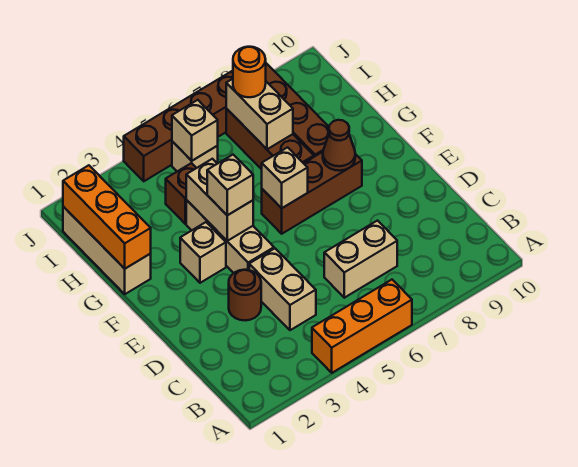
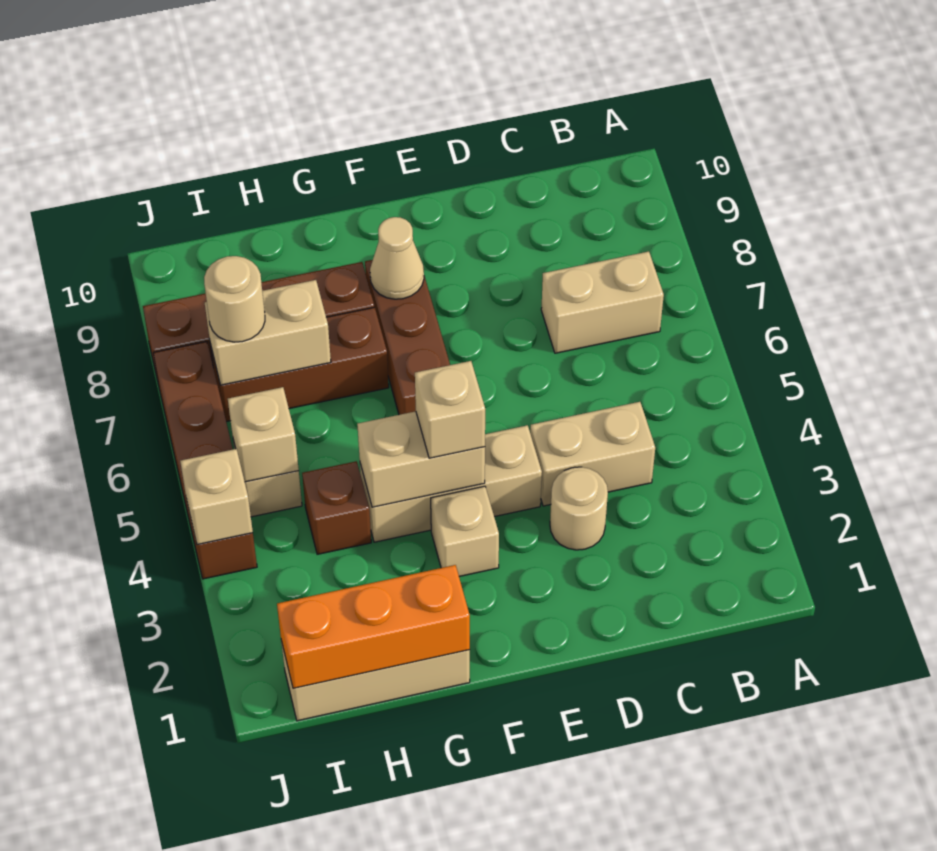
orange brick A4:A6 level 1 -> none
tan brick C6:C7 level 1 -> tan brick B7:C7 level 1
brown round brick D3 level 1 -> tan round brick D3 level 1
tan brick F6 level 2 -> tan brick J4 level 2
brown cone F8 level 2 -> tan cone F8 level 2
orange round brick I7 level 3 -> tan round brick I7 level 3

